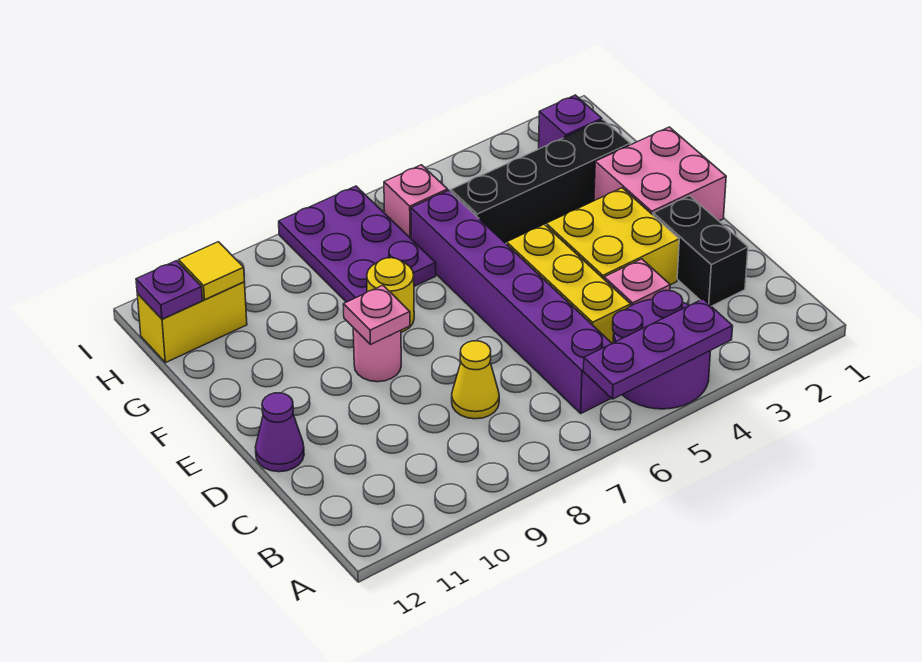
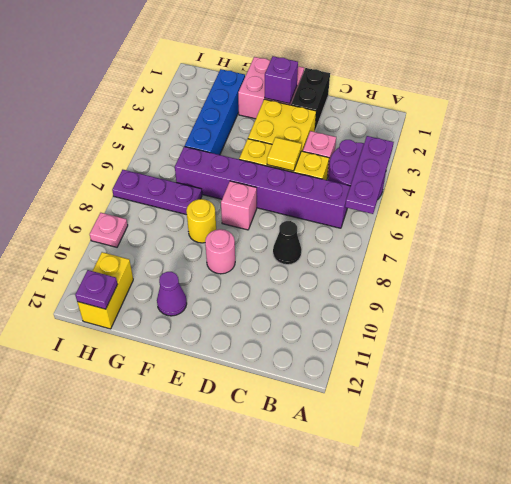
black brick C2:D2 level 1 -> black brick D1:D2 level 1
yellow cone C8 level 1 -> black cone C8 level 1
purple cone D12 level 1 -> purple cone F11 level 1
pink plate E9 level 2 -> pink plate I9 level 1
black brick G2:G5 level 1 -> blue brick G2:G5 level 1
purple plate G7:I8 level 1 -> purple plate G7:I7 level 1
purple brick H2 level 1 -> purple brick E2 level 2
pink brick H6 level 1 -> pink brick E7 level 1
yellow tile H11 level 2 -> yellow tile D5 level 2

